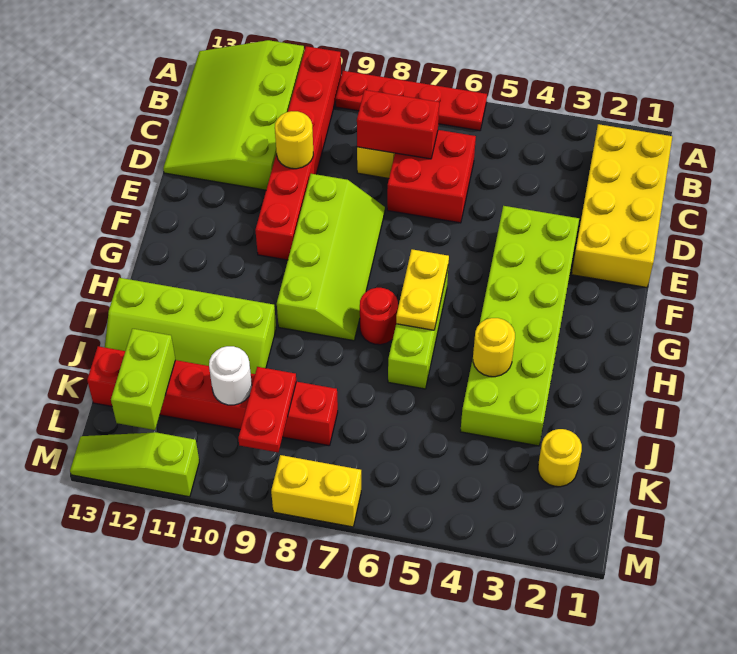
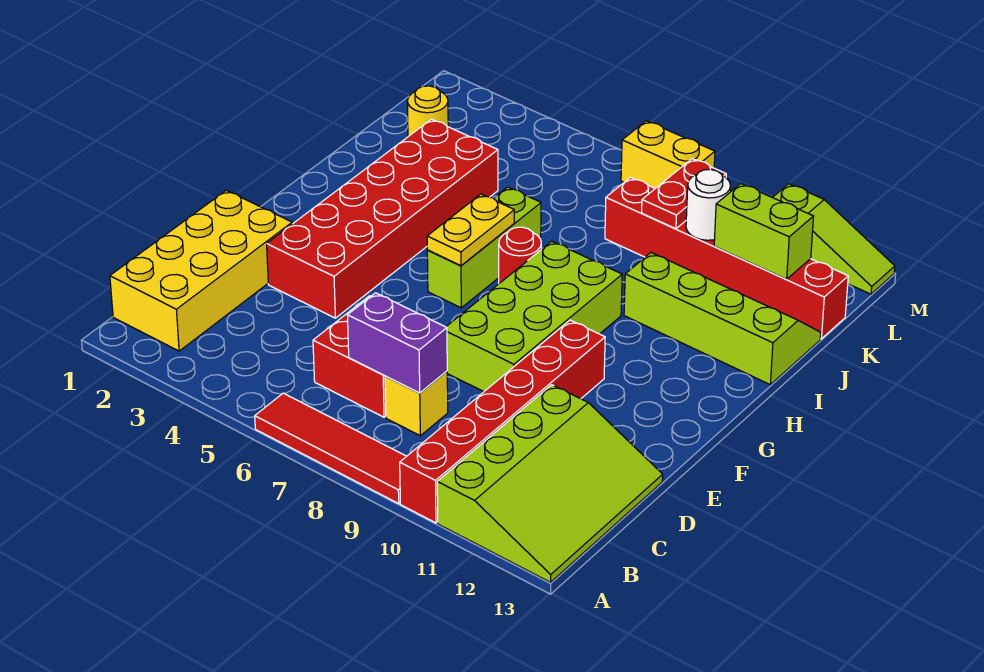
red plate A6:A9 level 1 -> red tile A6:A9 level 1
red brick C7:C8 level 2 -> purple brick C7:C8 level 2
yellow round brick D10 level 2 -> none
lime brick E3:J4 level 1 -> red brick E3:J4 level 1
lime slope E8:H9 level 1 top 9 -> lime brick E8:H9 level 1
yellow round brick I4 level 2 -> none
lime brick K12:L12 level 2 -> lime brick K11:K12 level 2

